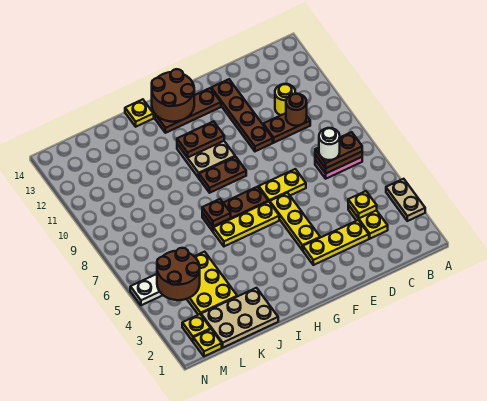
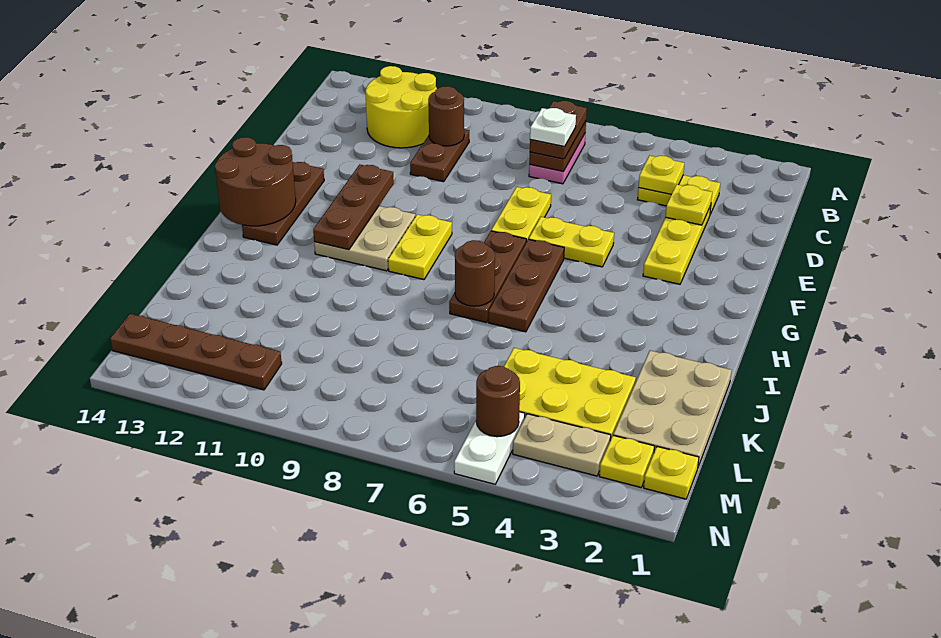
tan plate A3:A4 level 1 -> tan plate M3:M4 level 1
white round brick C7 level 4 -> white plate C7 level 4
yellow round brick C11 level 1 -> yellow round brick B11:C12 level 1
brown plate E10:E13 level 1 -> brown plate M11:M14 level 1
yellow plate F4:F6 level 1 -> yellow plate F5:F6 level 1
yellow plate G6:I6 level 1 -> brown plate G6:I6 level 1
brown plate G9:H9 level 1 -> yellow plate G9:H9 level 1
brown plate G11:H11 level 2 -> brown plate F11:H11 level 2
brown plate I7 level 2 -> brown round brick I7 level 2
yellow plate I14 level 1 -> yellow plate D3 level 2
brown round brick L4:M5 level 2 -> brown round brick M5 level 2

